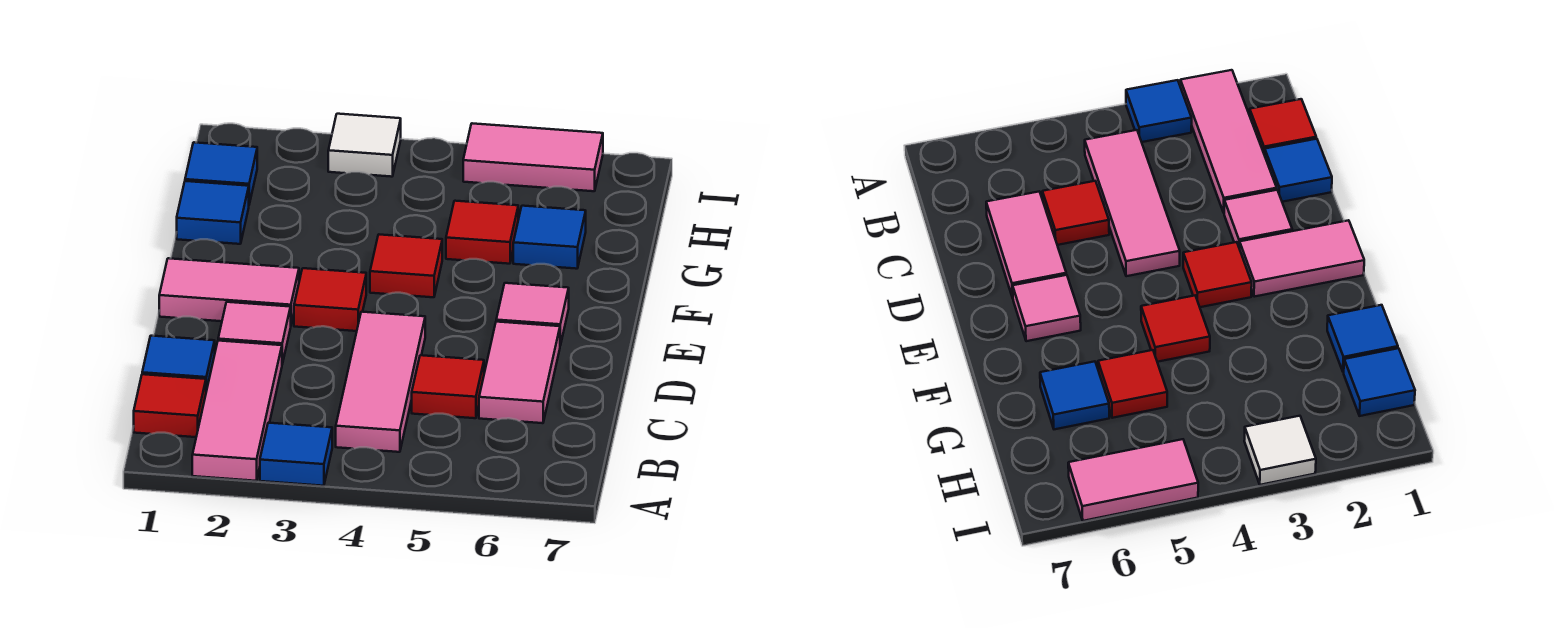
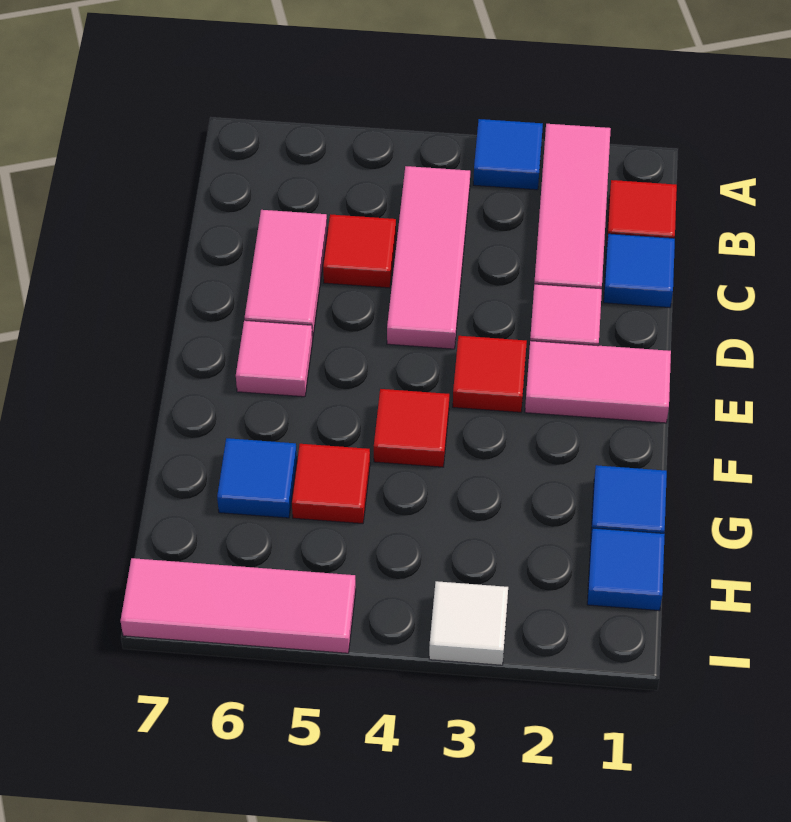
pink tile I5:I6 level 1 -> pink tile I5:I7 level 1

